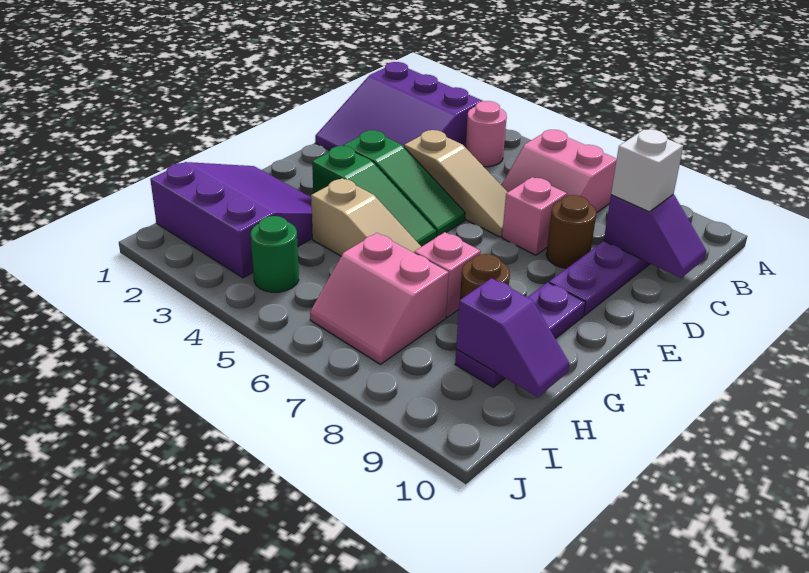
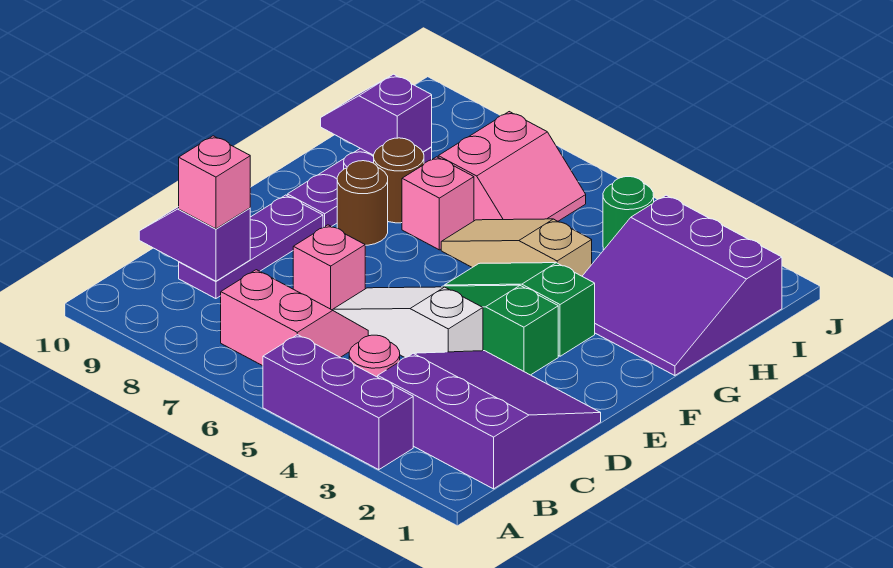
none -> purple brick A3:A5 level 1
white brick C9 level 3 -> pink brick C9 level 3
tan slope D4:D6 level 1 top 4 -> white slope D4:D6 level 1 top 4
brown round brick D8 level 1 -> brown round brick F8 level 1
pink slope H6:I7 level 1 top H -> pink slope H6:I7 level 1 top 7

